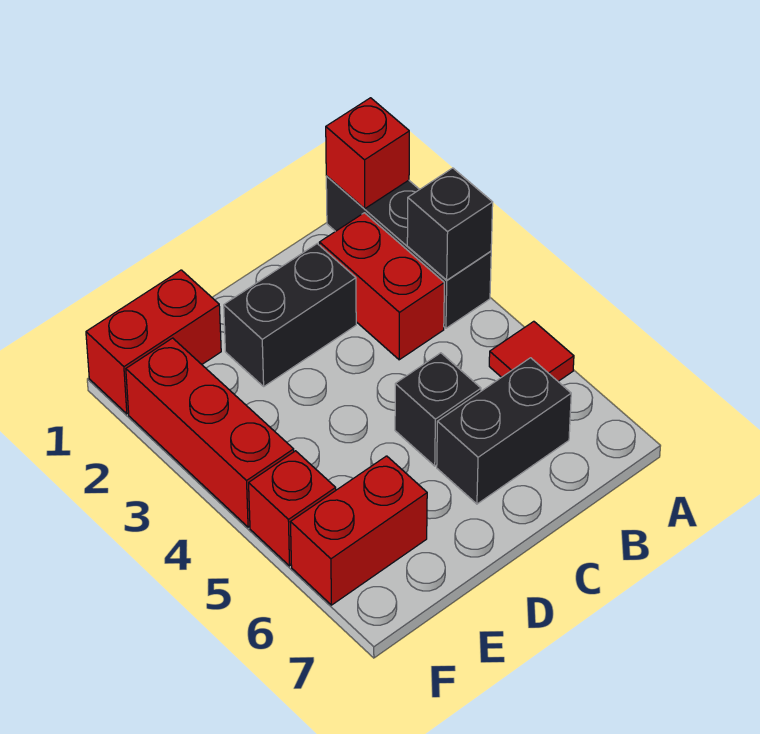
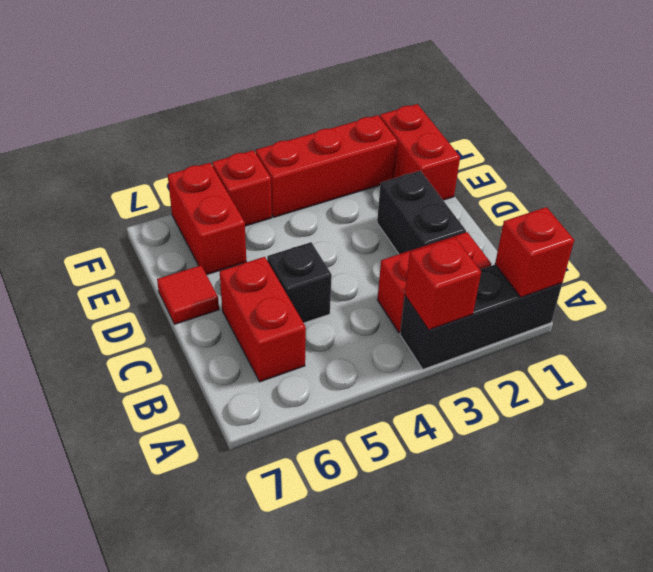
black brick A3 level 2 -> red brick A3 level 2
red tile A5 level 1 -> red tile D7 level 1
black brick B6:C6 level 1 -> red brick B6:C6 level 1

